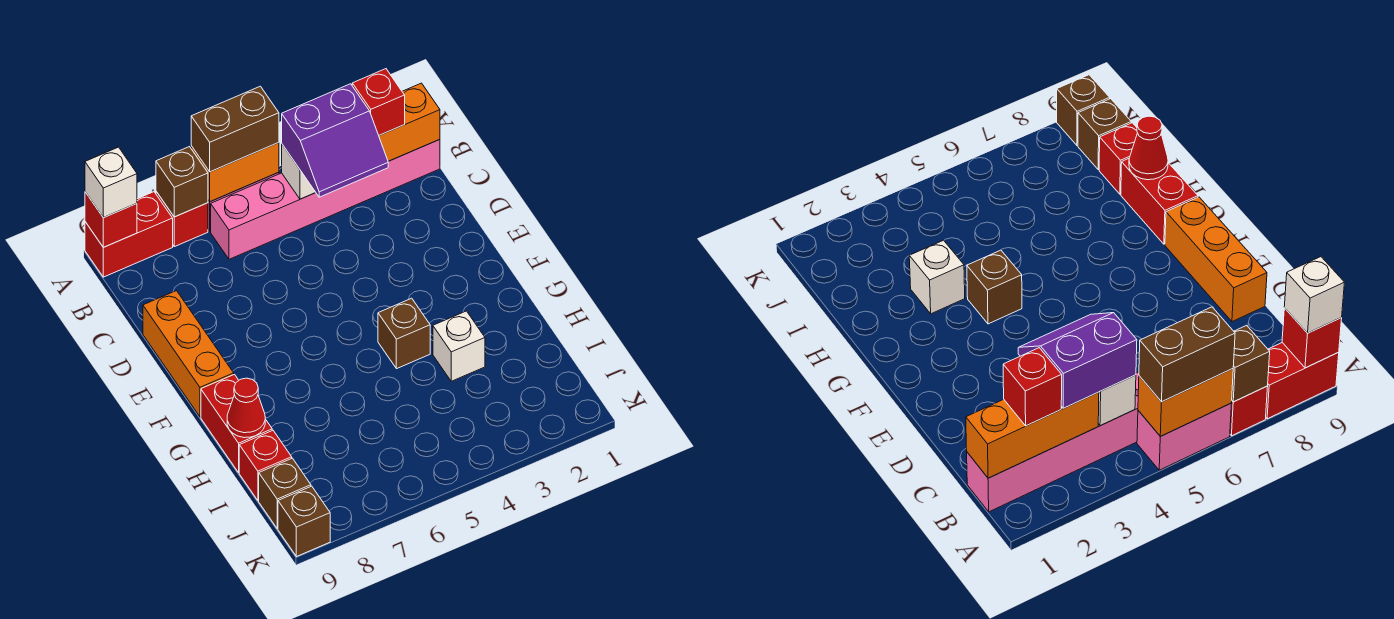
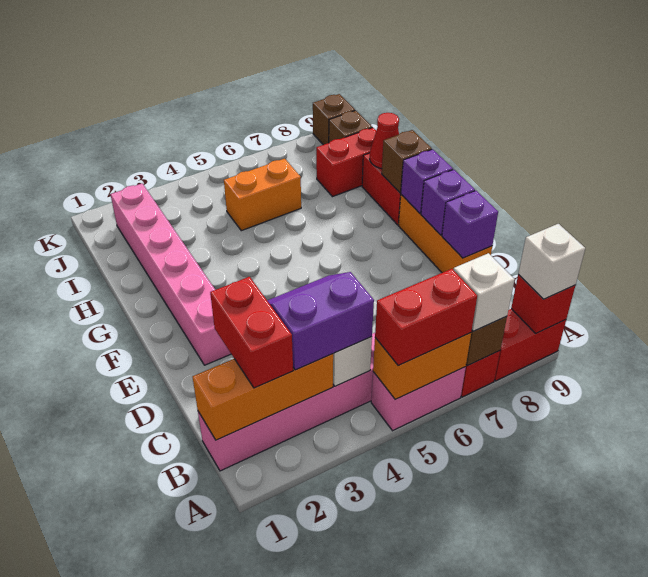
brown brick A5:A6 level 3 -> red brick A5:A6 level 3
red brick B2 level 3 -> red brick B2:C2 level 3
none -> purple brick D9 level 2
none -> pink brick E2:J2 level 1
none -> purple brick E9 level 2
none -> purple brick F9 level 2
brown brick G4 level 1 -> brown brick G9 level 2
white brick H3 level 1 -> white brick A7 level 3
none -> orange brick I5:I6 level 1
red brick I9 level 1 -> red brick I8:I9 level 1

